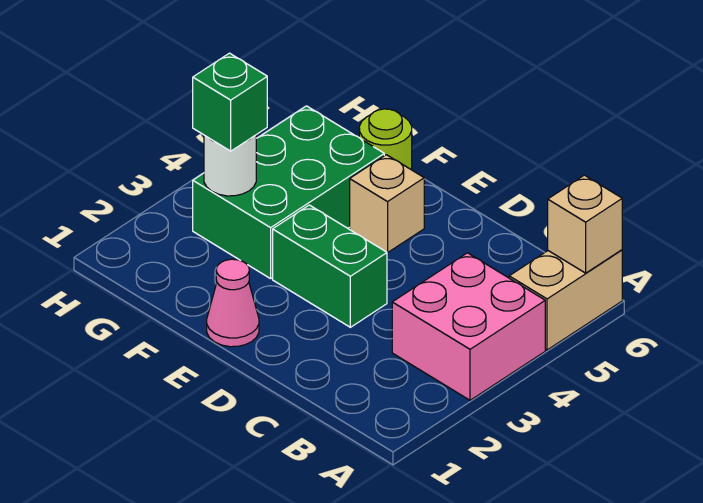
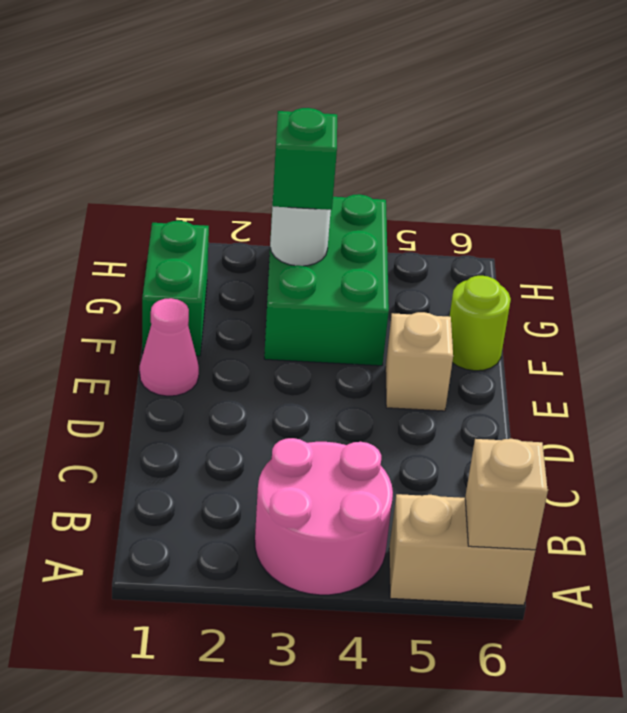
pink brick A3:B4 level 1 -> pink round brick A3:B4 level 1
green brick D3:E3 level 1 -> green brick F1:G1 level 1
green brick F3:G5 level 1 -> green brick F3:H4 level 1

